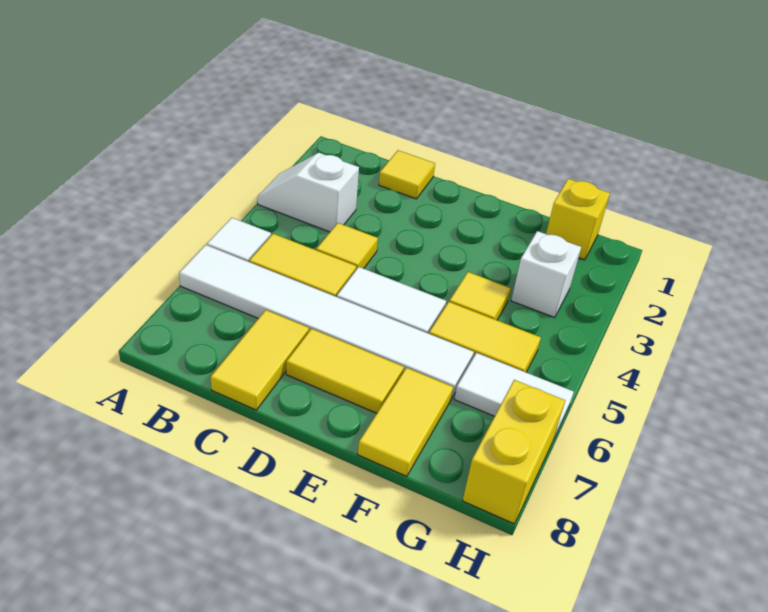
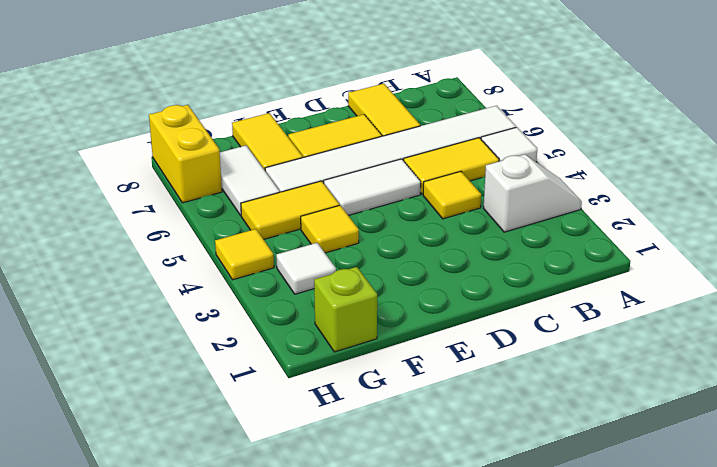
yellow tile C1 level 1 -> yellow tile H4 level 1
yellow brick G1 level 1 -> lime brick G1 level 1
white brick G3 level 1 -> white tile G3 level 1
white tile G6:H6 level 1 -> white tile G6:G7 level 1

